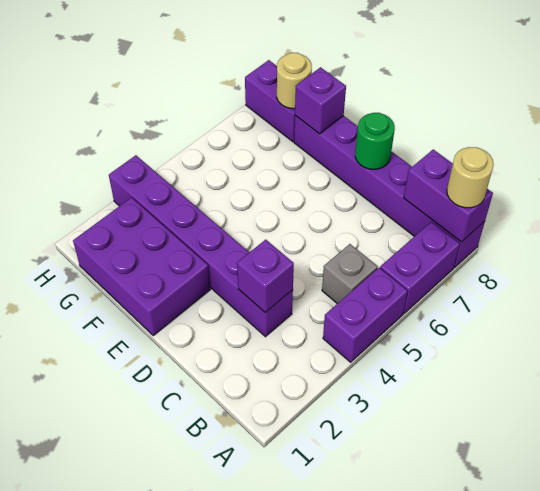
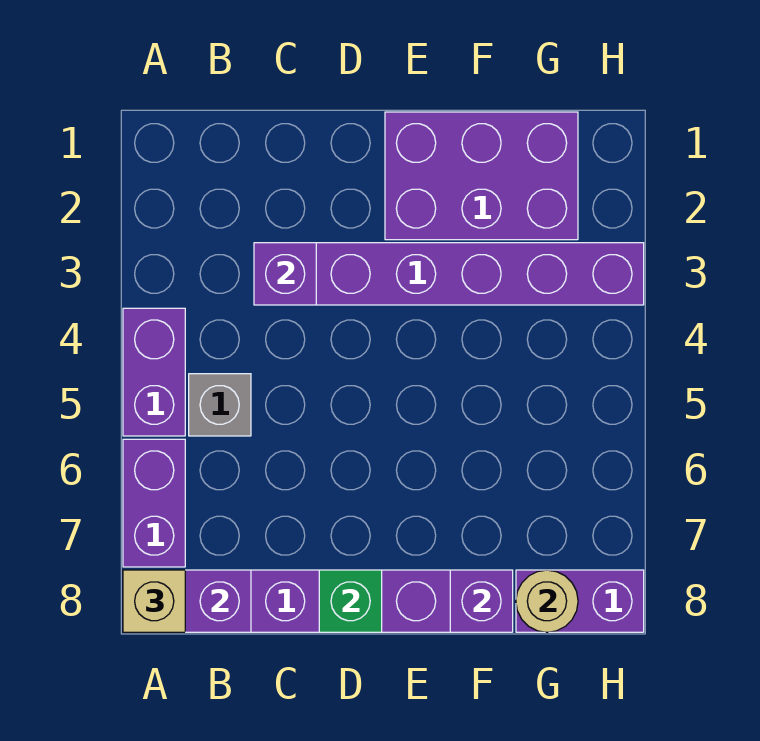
tan round brick A8 level 3 -> tan brick A8 level 3
green round brick D8 level 2 -> green brick D8 level 2

